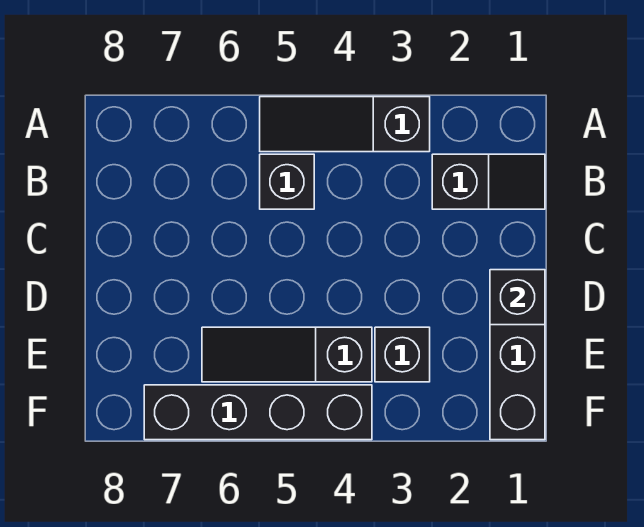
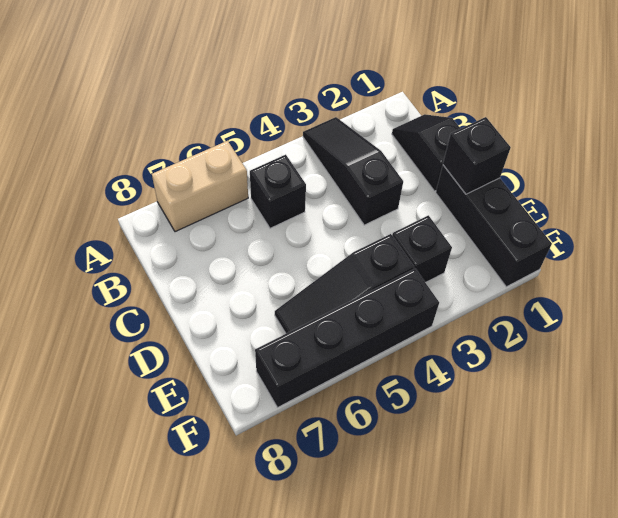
black slope A3:A5 level 1 top 3 -> black slope A3:C3 level 1 top C
none -> tan brick A6:A7 level 1
black slope B1:B2 level 1 top 2 -> black slope B1:C1 level 1 top C

